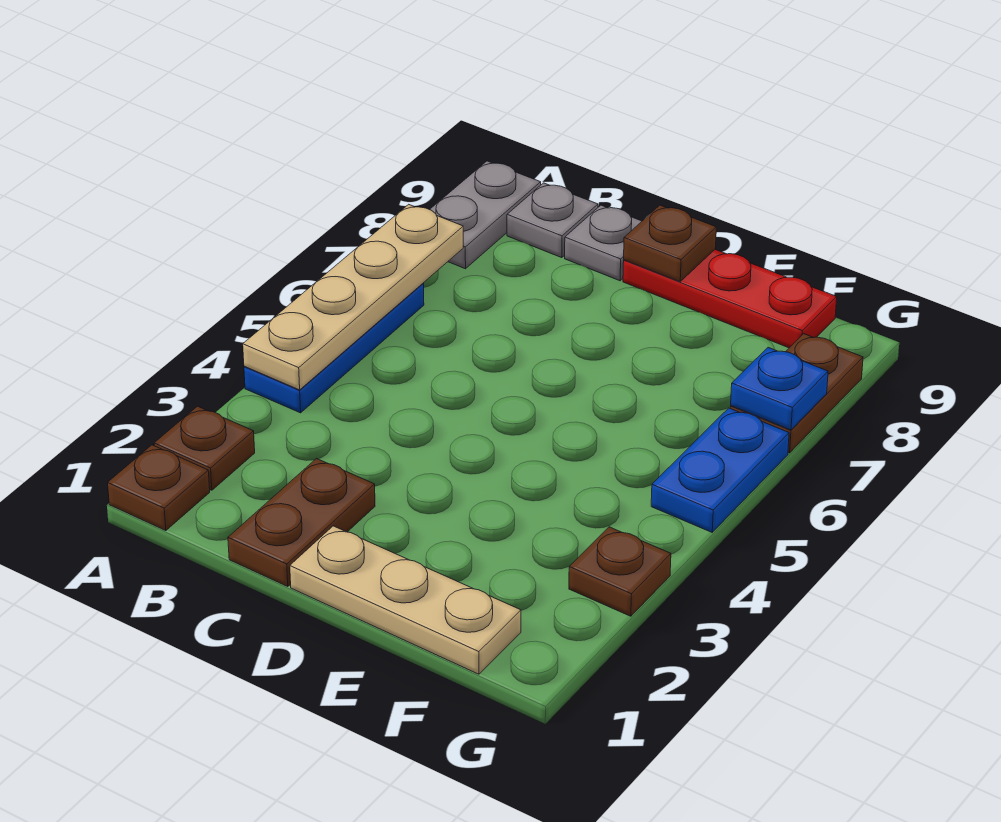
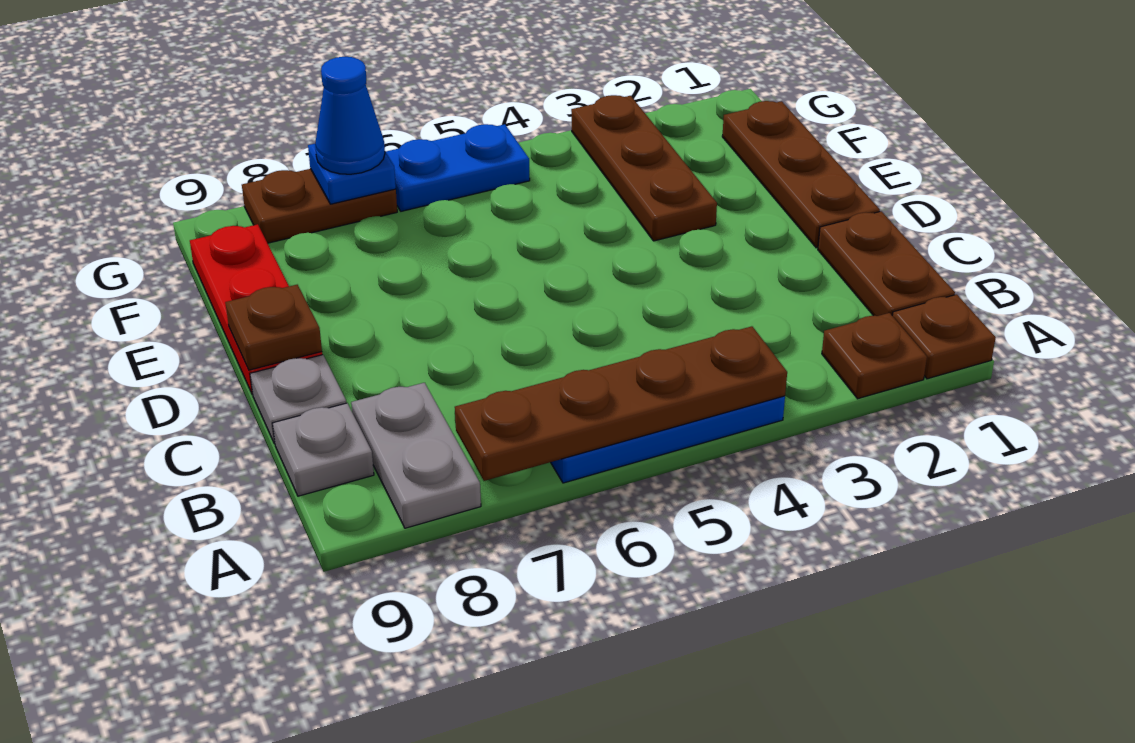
tan plate A4:A7 level 2 -> brown plate A4:A7 level 2
grey plate A8:A9 level 1 -> grey plate A8:B8 level 1
brown plate C1:C2 level 1 -> brown plate B1:C1 level 1
tan plate D1:F1 level 1 -> brown plate D1:F1 level 1
brown plate G3 level 1 -> brown plate E3:G3 level 1
none -> blue cone G7 level 3

